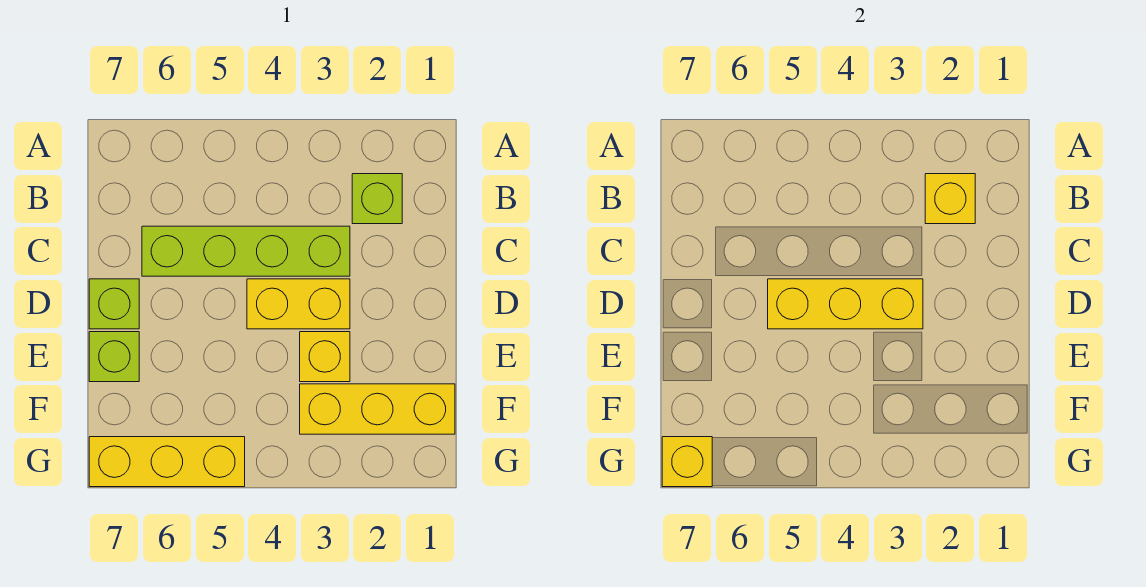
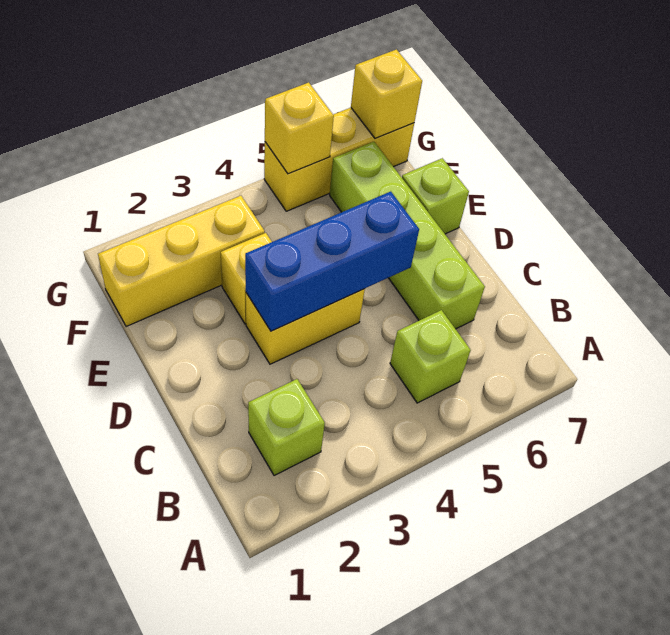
yellow brick B2 level 2 -> yellow brick G5 level 2
lime brick C3:C6 level 1 -> lime brick C6:F6 level 1
yellow brick D3:D5 level 2 -> blue brick D3:D5 level 2
lime brick D7 level 1 -> lime brick B5 level 1

